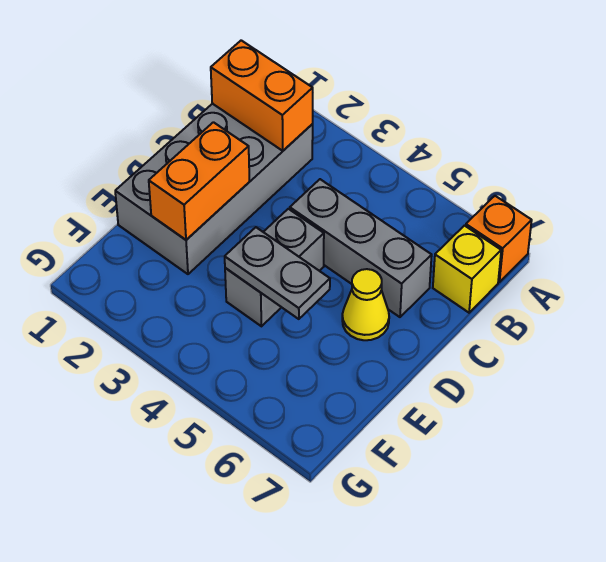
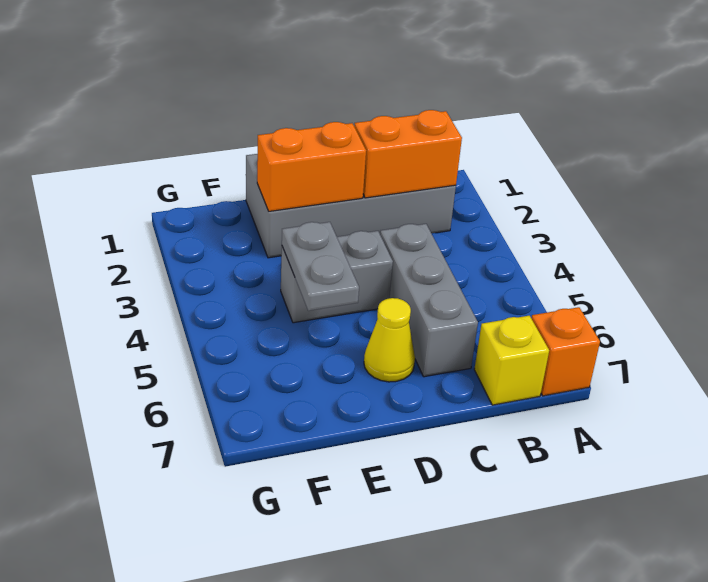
orange brick B1:B2 level 2 -> orange brick B2:C2 level 2

